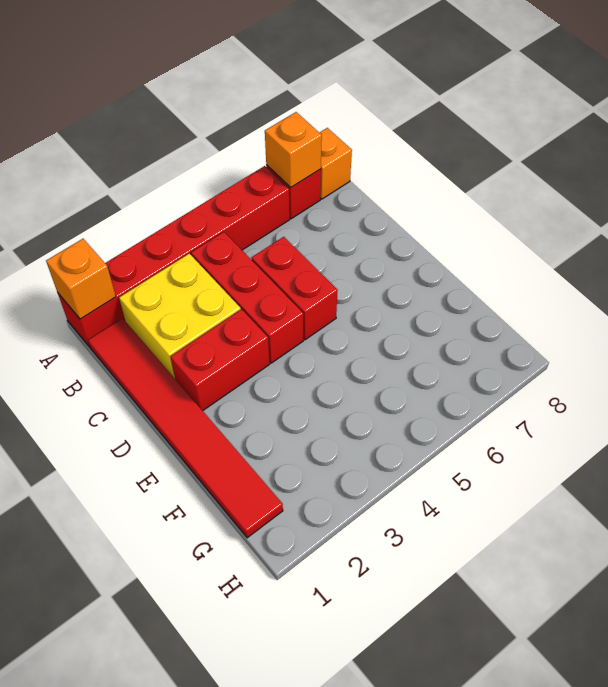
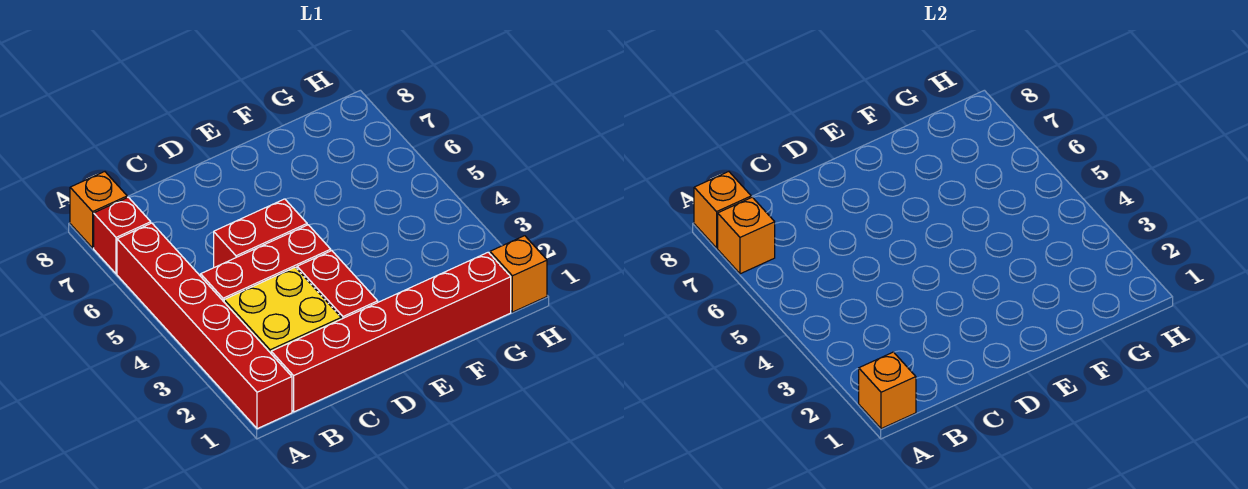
none -> orange brick A8 level 2
red tile B1:G1 level 1 -> red brick B1:G1 level 1
none -> orange brick H1 level 1

